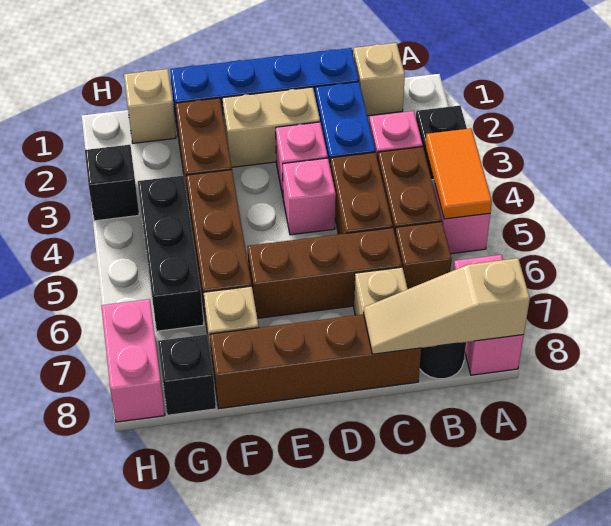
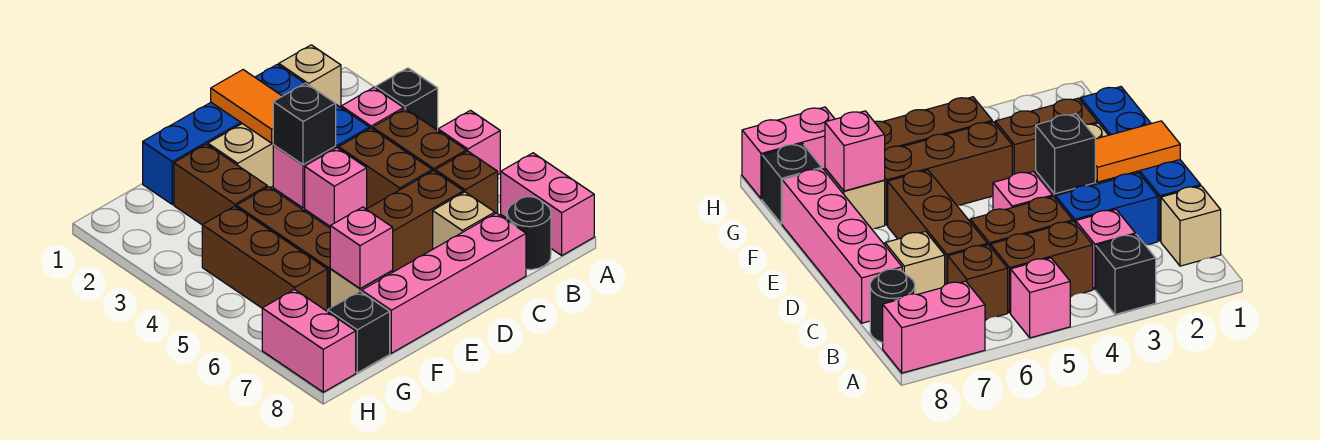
orange tile A4:A5 level 2 -> orange tile D1:D2 level 2
tan slope A8:C8 level 2 top A -> none
brown brick C8:F8 level 1 -> pink brick C8:F8 level 1
none -> pink brick F7 level 2
tan brick G1 level 1 -> none
black brick G4:G6 level 1 -> brown brick G4:G6 level 1
black brick H3 level 1 -> black brick D3 level 2

